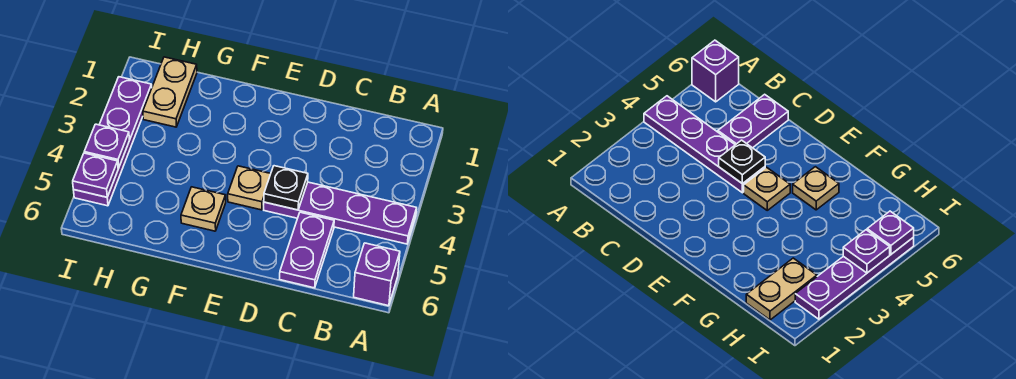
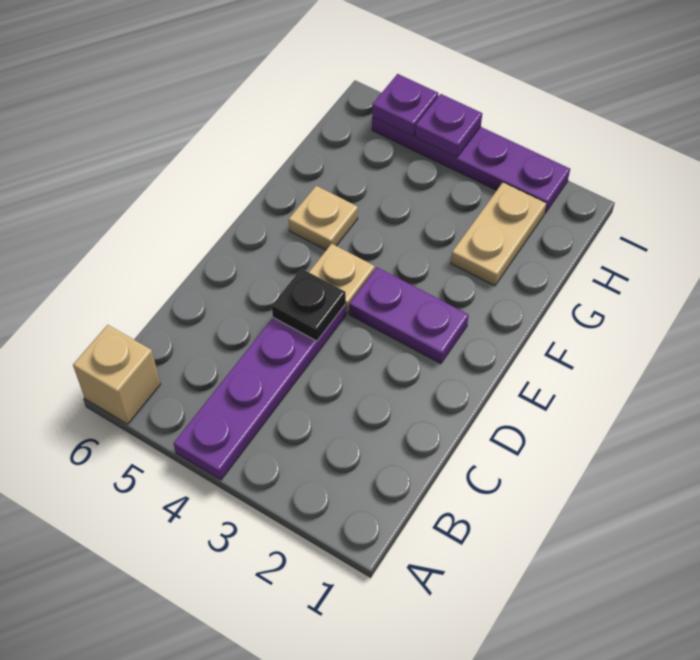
purple brick A6 level 1 -> tan brick A6 level 1
purple plate C5:C6 level 1 -> purple plate E2:E3 level 1
tan plate H1:H2 level 1 -> tan plate G2:H2 level 1

